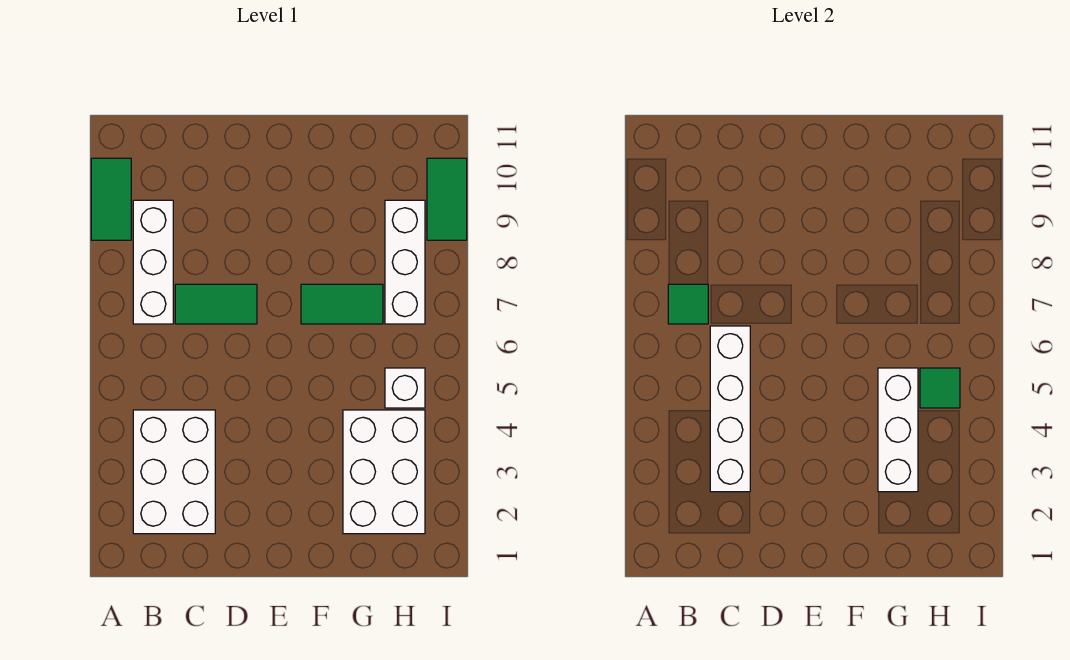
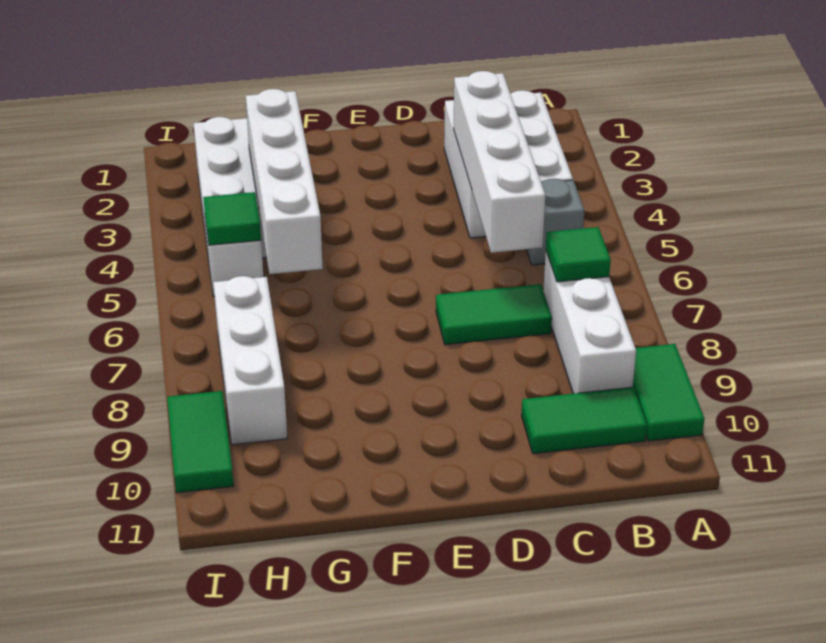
none -> grey brick B5 level 1
green tile F7:G7 level 1 -> green tile B10:C10 level 1
white brick G3:G5 level 2 -> white brick G3:G6 level 2

